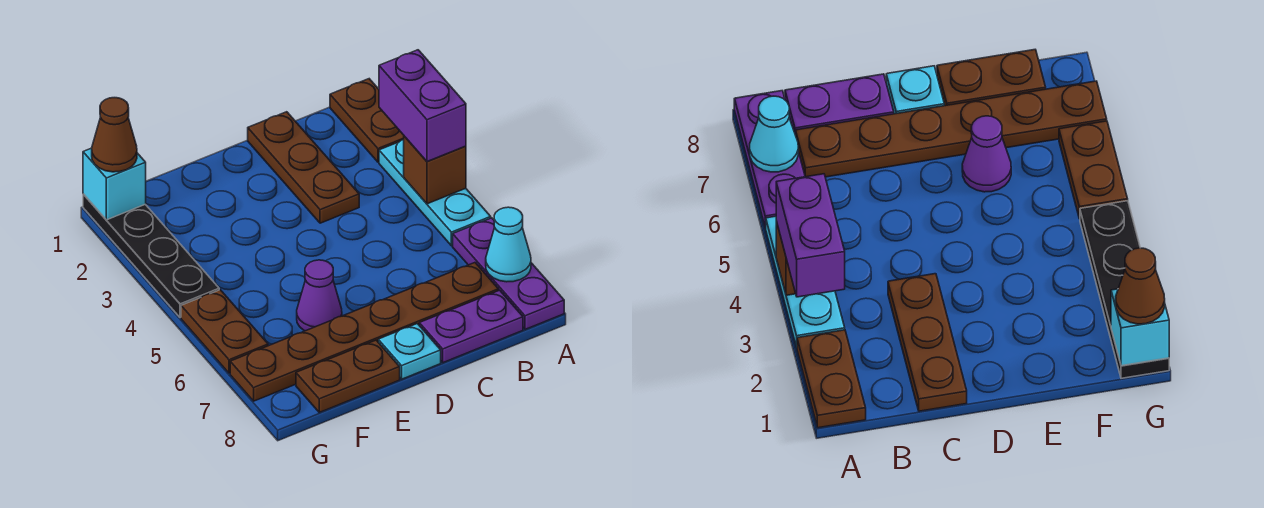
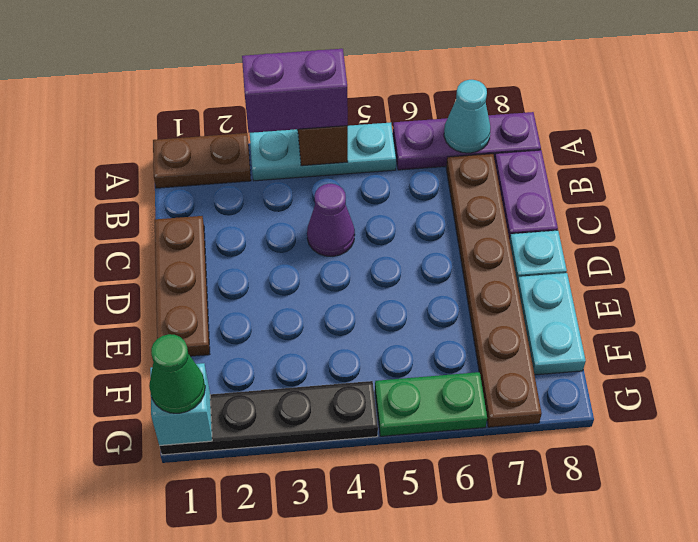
brown plate C1:C3 level 1 -> brown plate C1:E1 level 1
purple cone E6 level 1 -> purple cone C4 level 1
brown plate E8:F8 level 1 -> cyan plate E8:F8 level 1
brown cone G1 level 3 -> green cone G1 level 3
brown plate G5:G6 level 1 -> green plate G5:G6 level 1

